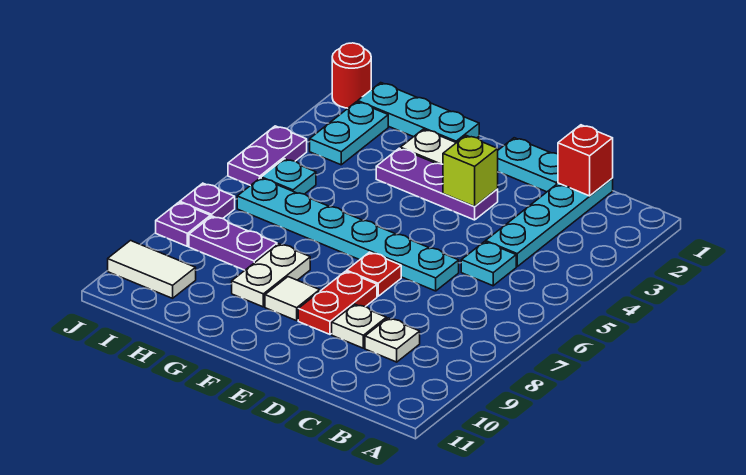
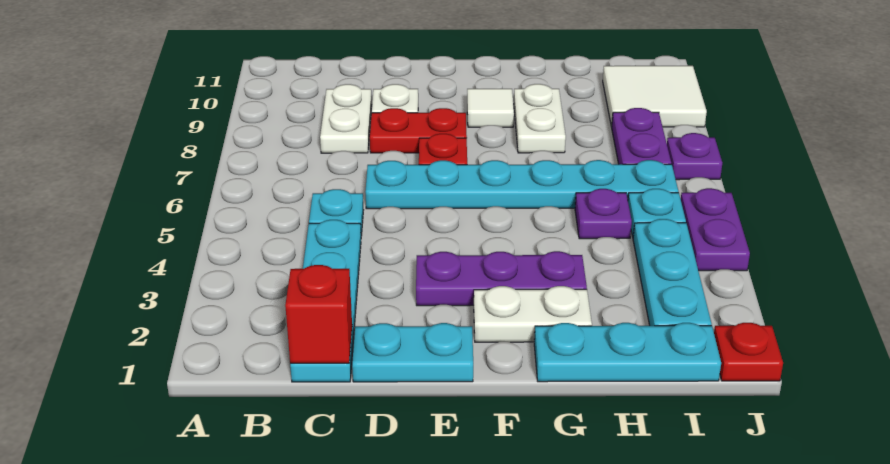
white plate C9 level 1 -> white plate C8:C9 level 1
lime brick E3 level 2 -> none
red plate E8:E9 level 1 -> red plate D8:E8 level 1
purple plate H8:I8 level 1 -> purple plate I7:I8 level 1
cyan plate I2:I3 level 1 -> cyan plate I2:I4 level 1
white tile I10:J10 level 1 -> white tile I9:J10 level 1
red round brick J1 level 1 -> red plate J1 level 1
purple plate J8 level 1 -> purple plate H5 level 1

